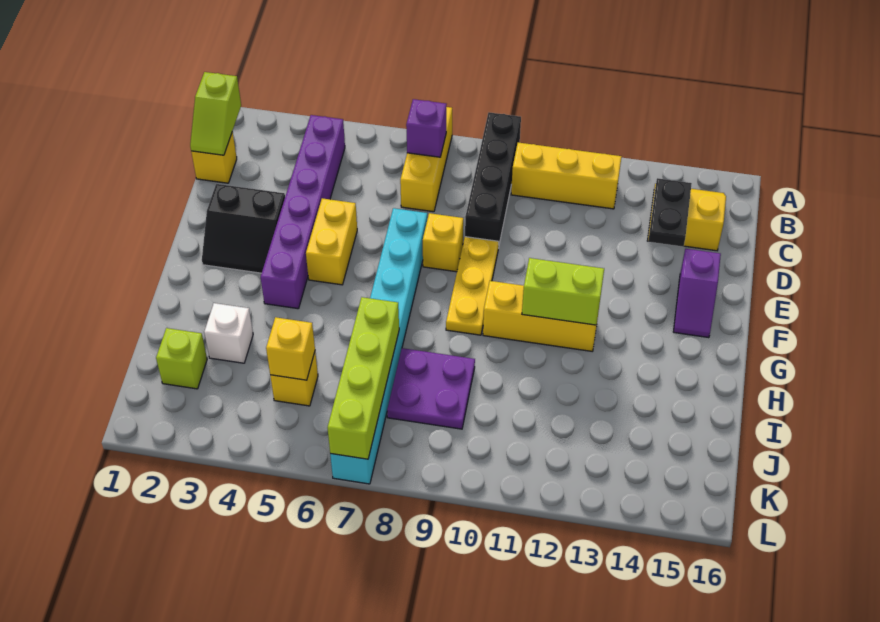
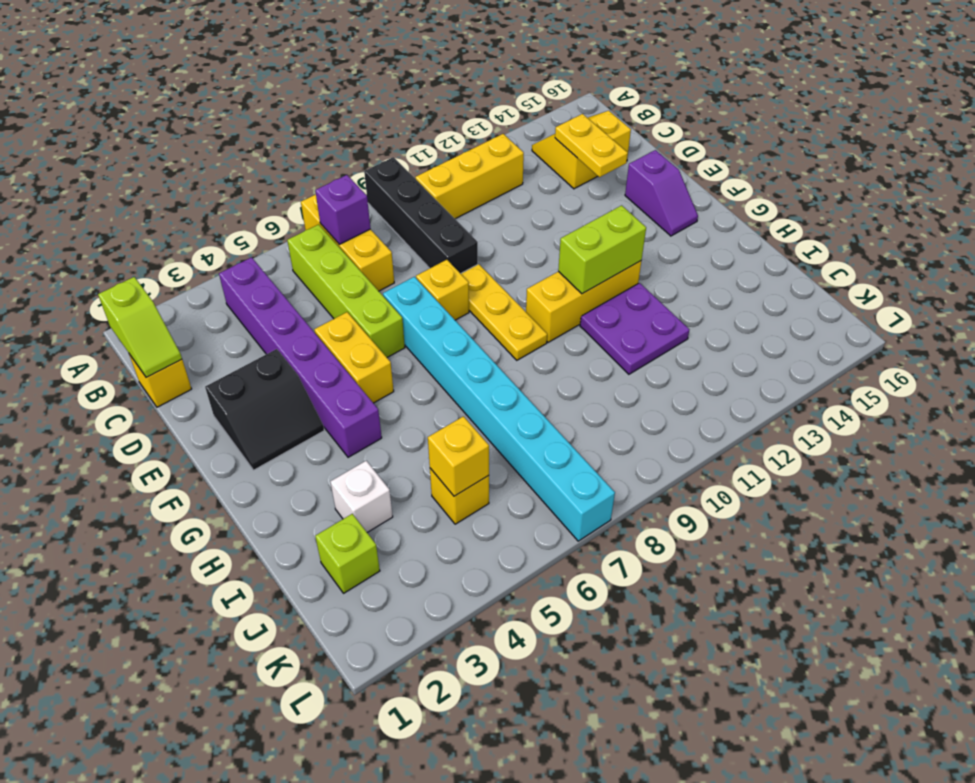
black plate C14:D14 level 2 -> yellow plate C14:D14 level 2
lime brick I7:L7 level 2 -> lime brick B6:E6 level 1
purple plate I8:J9 level 1 -> purple plate H11:I12 level 1

